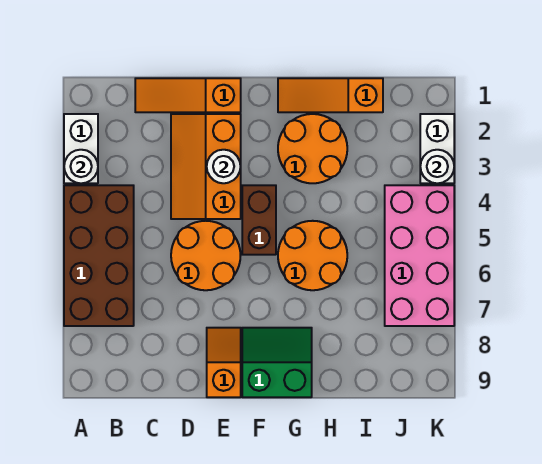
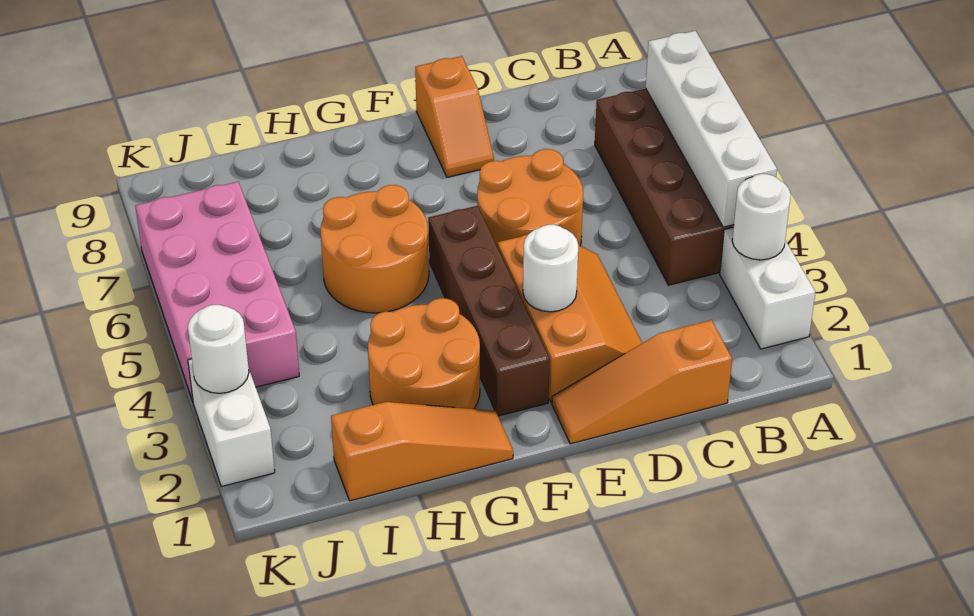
none -> white brick A4:A7 level 2
orange slope C1:E1 level 1 top E -> orange slope C1:E1 level 1 top C
brown brick F4:F5 level 1 -> brown brick F2:F5 level 1
green slope F8:G9 level 1 top 9 -> none

